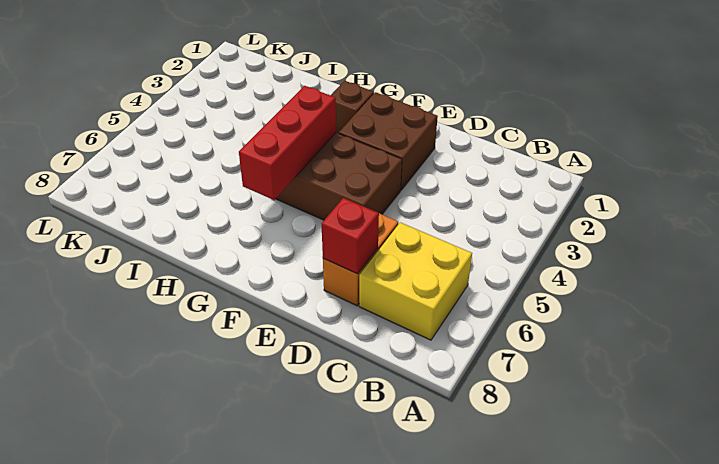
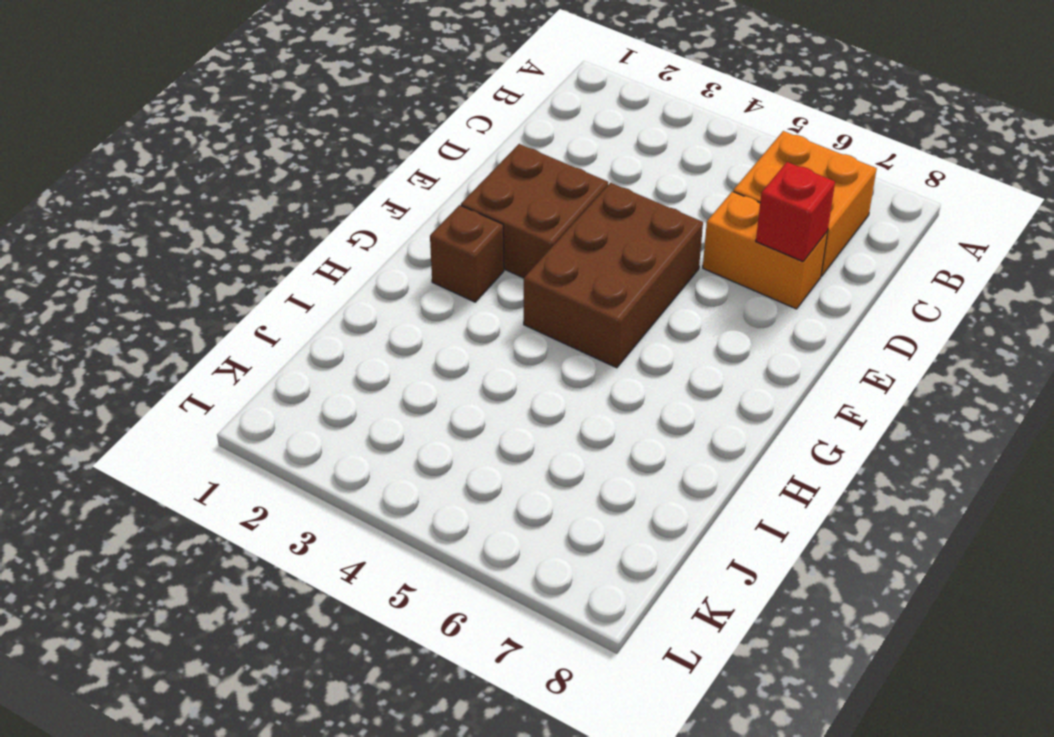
yellow brick B6:C7 level 1 -> orange brick B6:C7 level 1
red brick G4:G6 level 2 -> none

